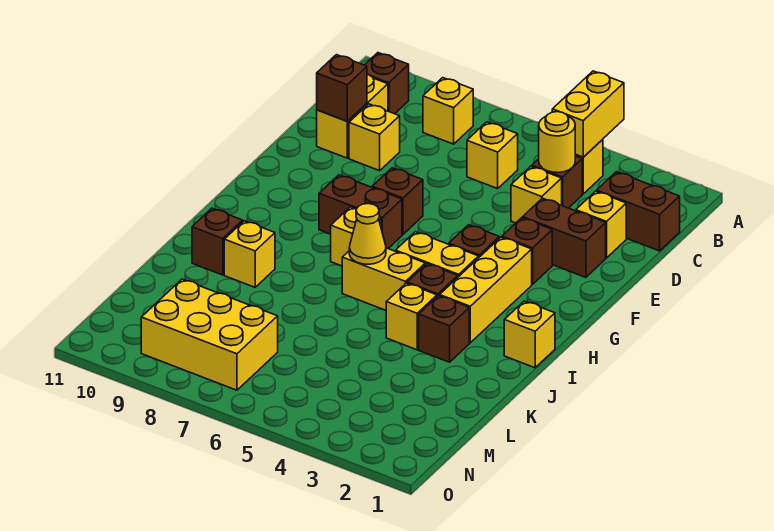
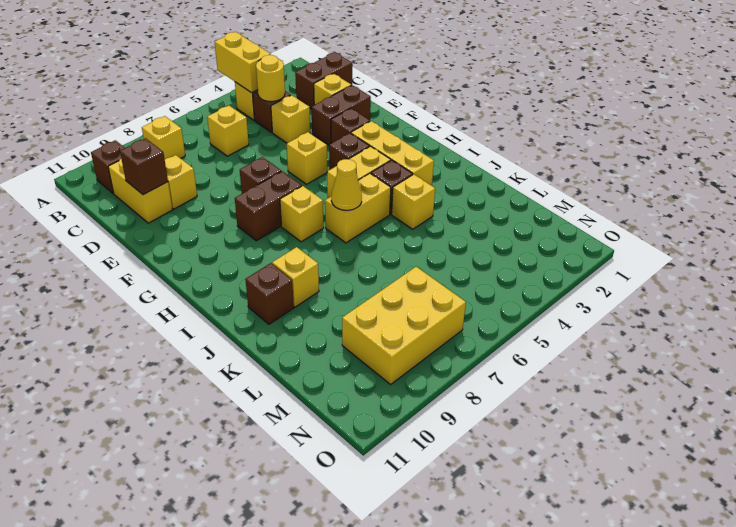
yellow brick I1 level 1 -> yellow brick F5 level 1
brown brick J3 level 1 -> none

